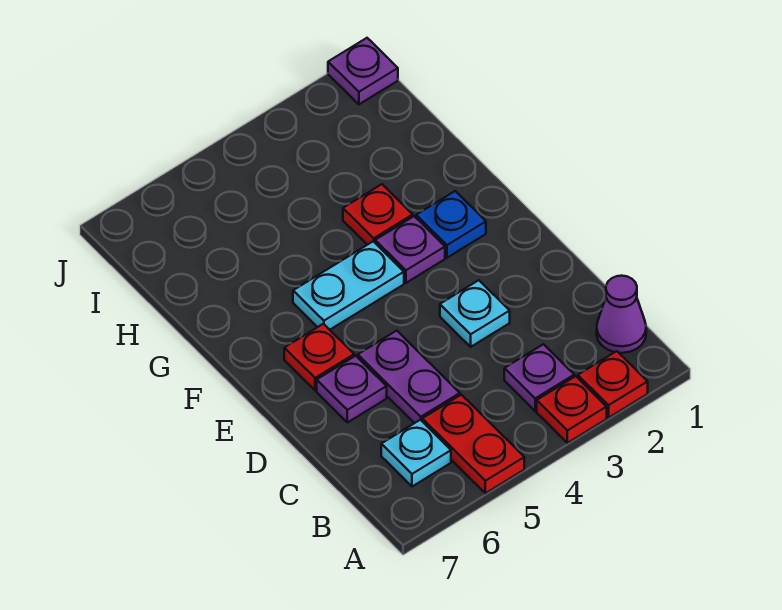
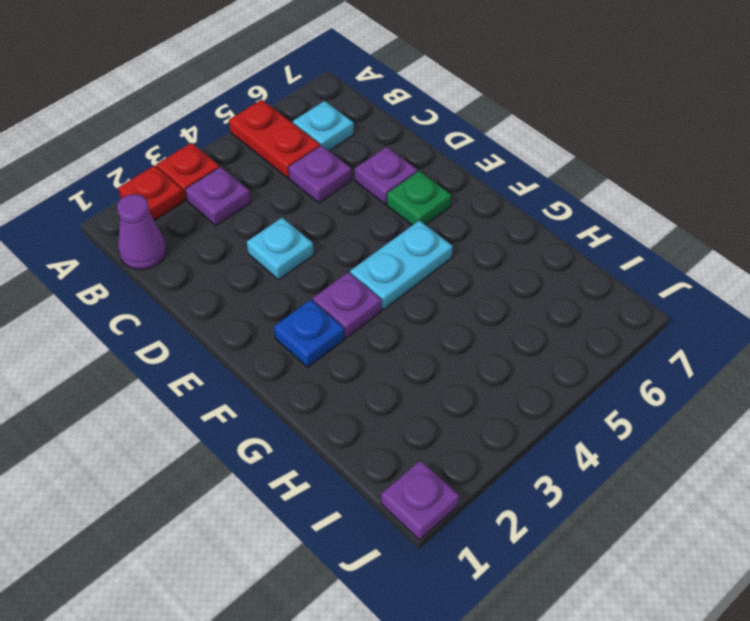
purple plate C5:D5 level 1 -> purple plate C5 level 1
red plate E6 level 1 -> green plate E6 level 1
red plate G3 level 1 -> none

